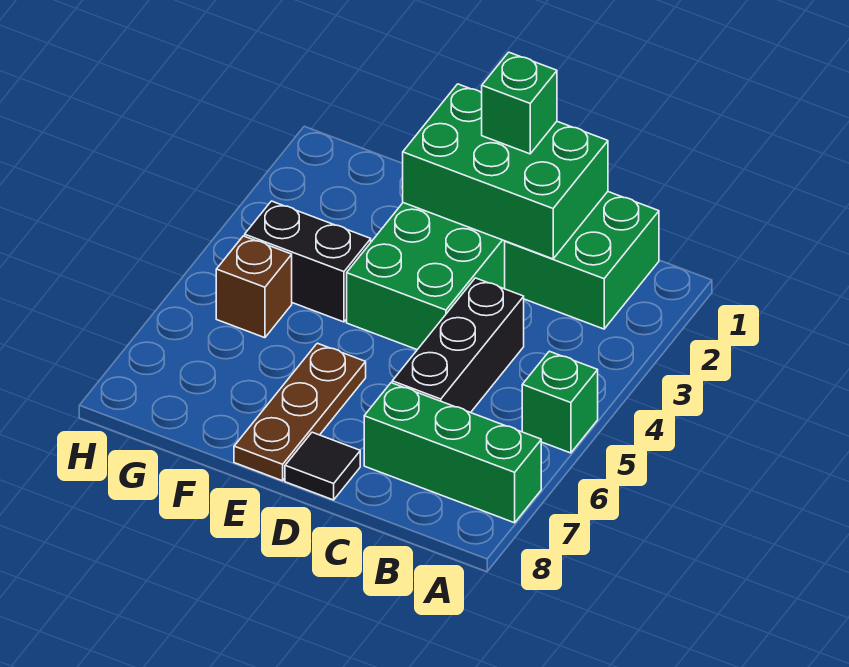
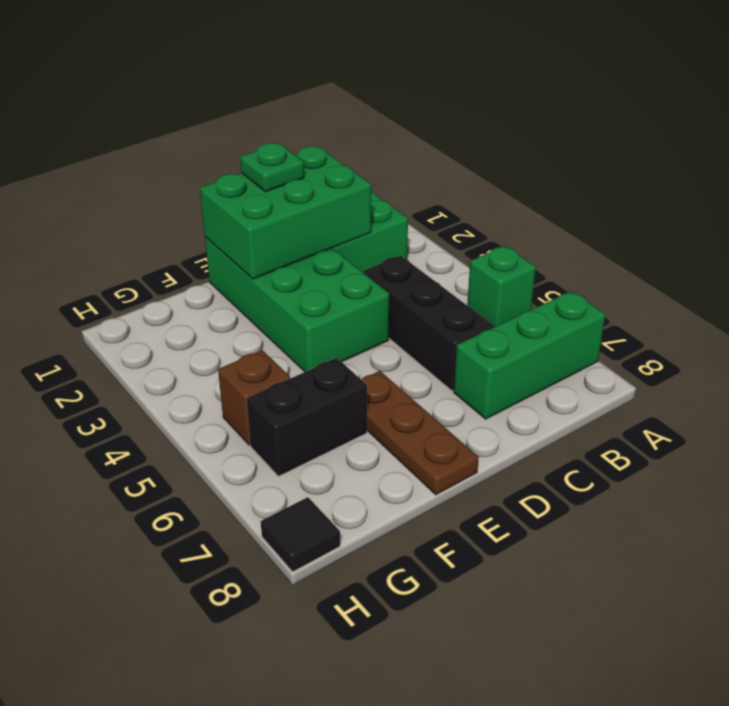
green brick D1 level 3 -> green plate D1 level 3
black tile D8 level 1 -> black tile H8 level 1
black brick F4:G4 level 1 -> black brick F6:G6 level 1

